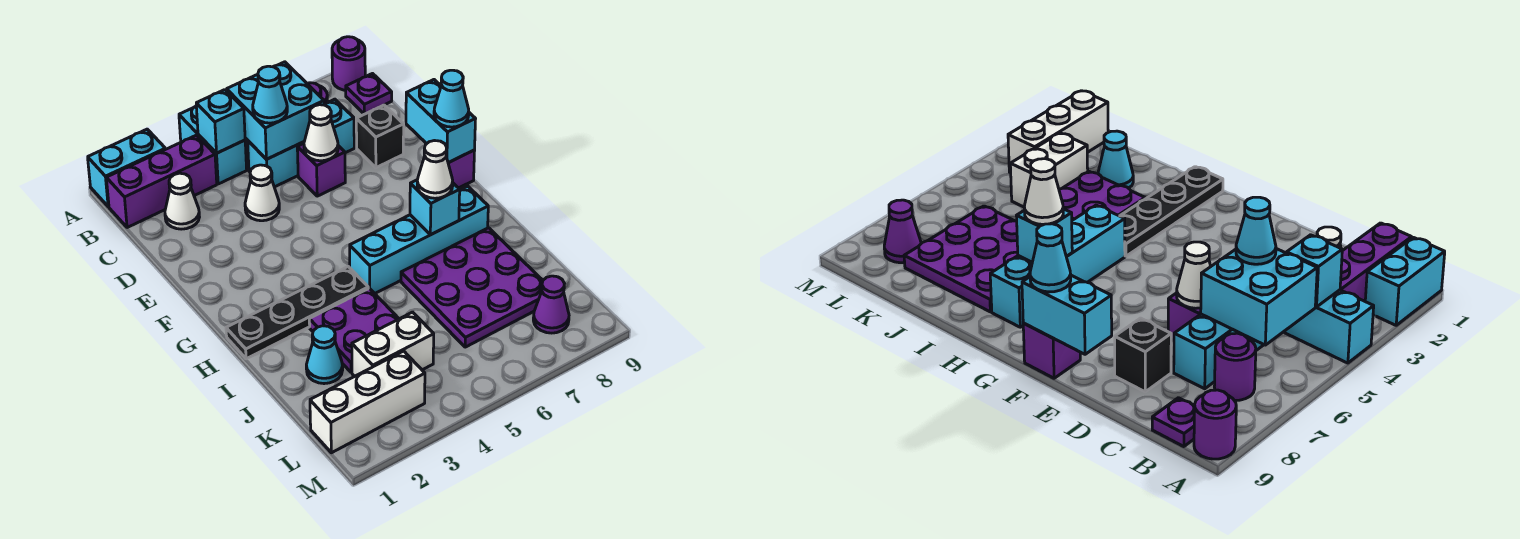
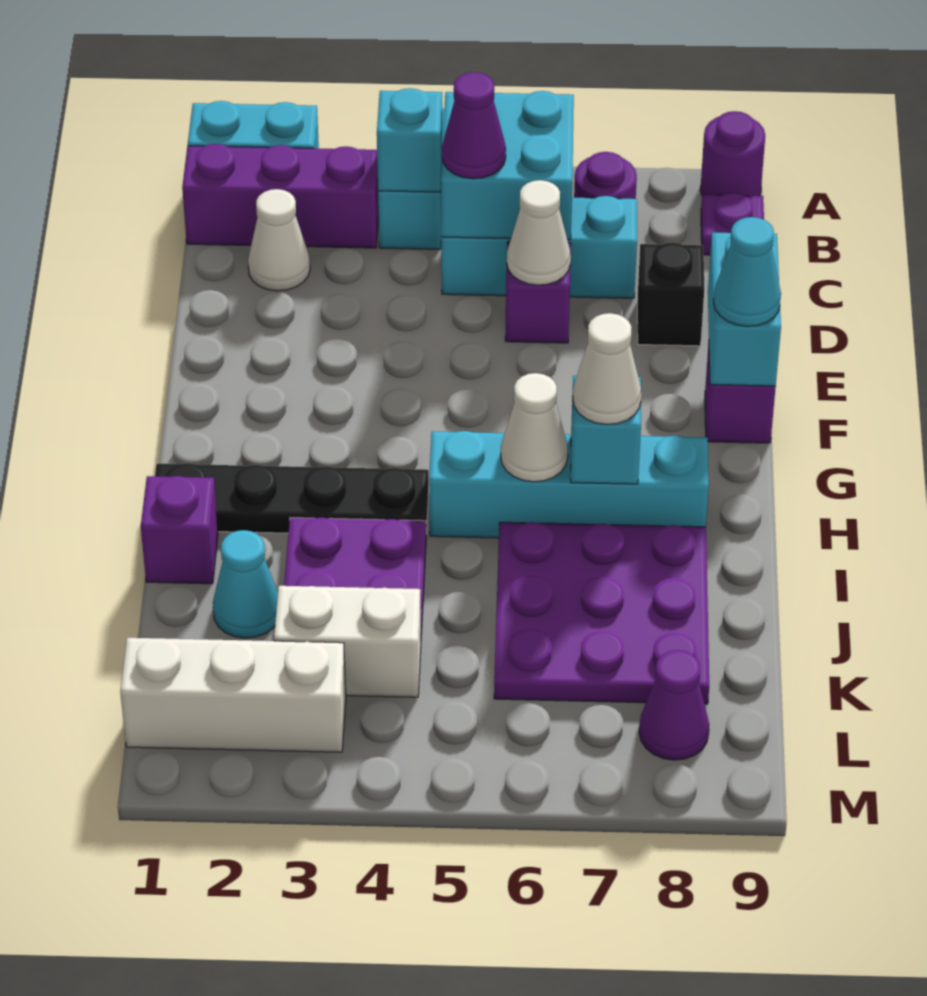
cyan cone C5 level 3 -> purple cone C5 level 3
white cone D4 level 1 -> white cone H6 level 2
none -> purple brick I1 level 1

